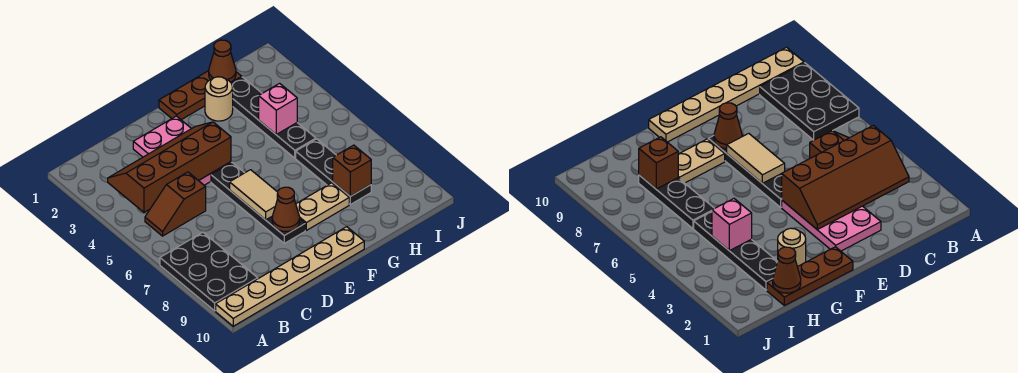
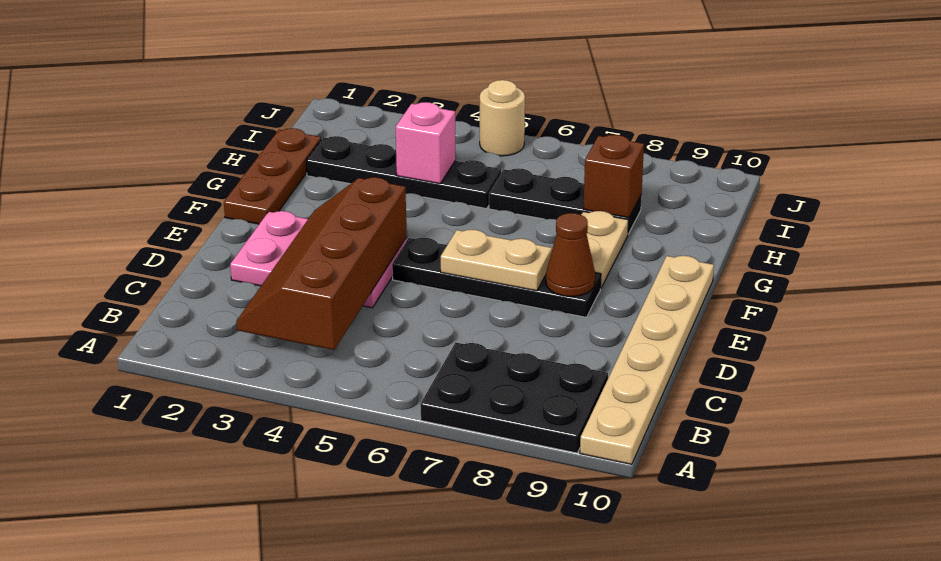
brown slope B5:C5 level 1 top C -> none
tan tile E6:E7 level 2 -> tan plate E6:E7 level 2
tan round brick G2 level 1 -> tan round brick J5 level 1
brown cone H1 level 2 -> none

